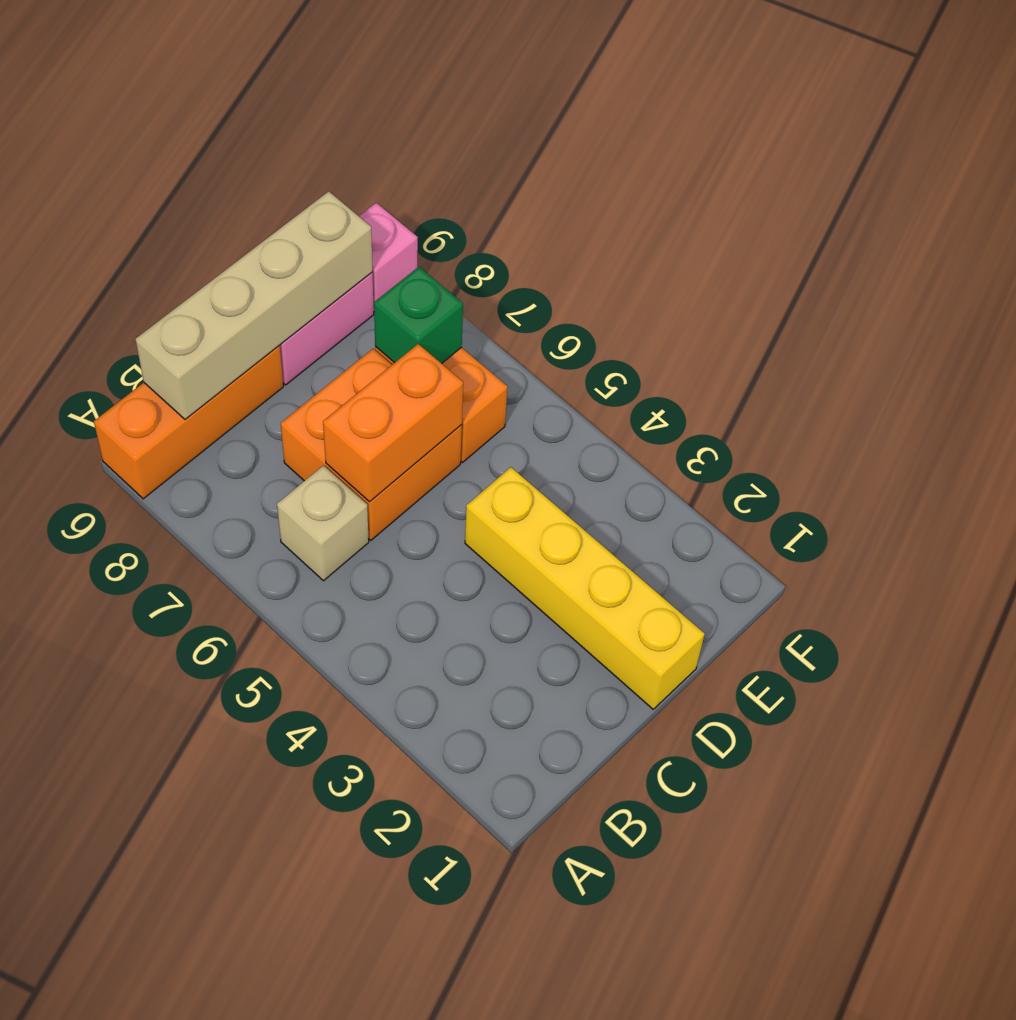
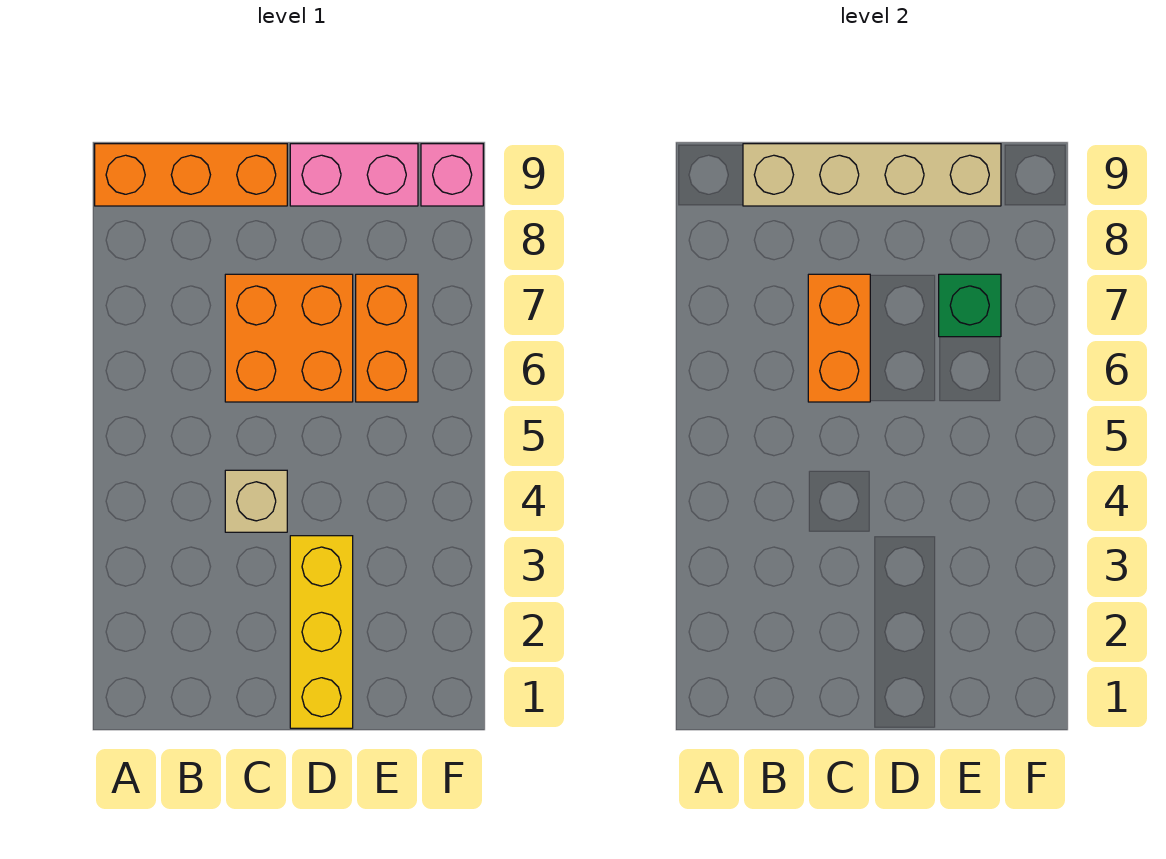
tan brick B6 level 1 -> tan brick C4 level 1
orange brick C6:D6 level 2 -> orange brick C6:C7 level 2
yellow brick D1:D4 level 1 -> yellow brick D1:D3 level 1

